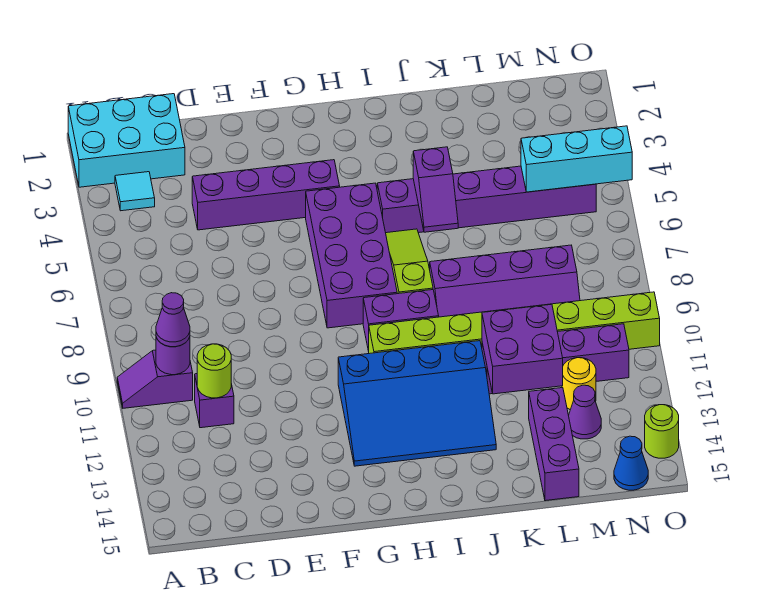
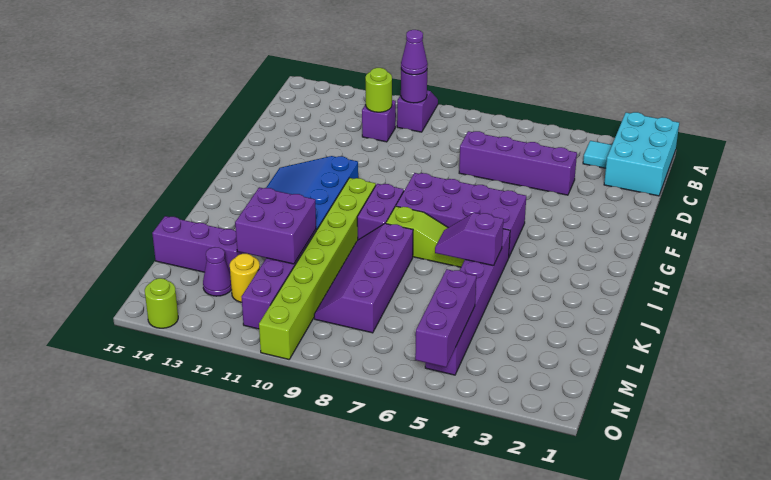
purple brick D4:G4 level 1 -> purple brick D4:D7 level 1
cyan brick M5:O5 level 2 -> purple brick M5:O5 level 2
blue cone N15 level 1 -> none

